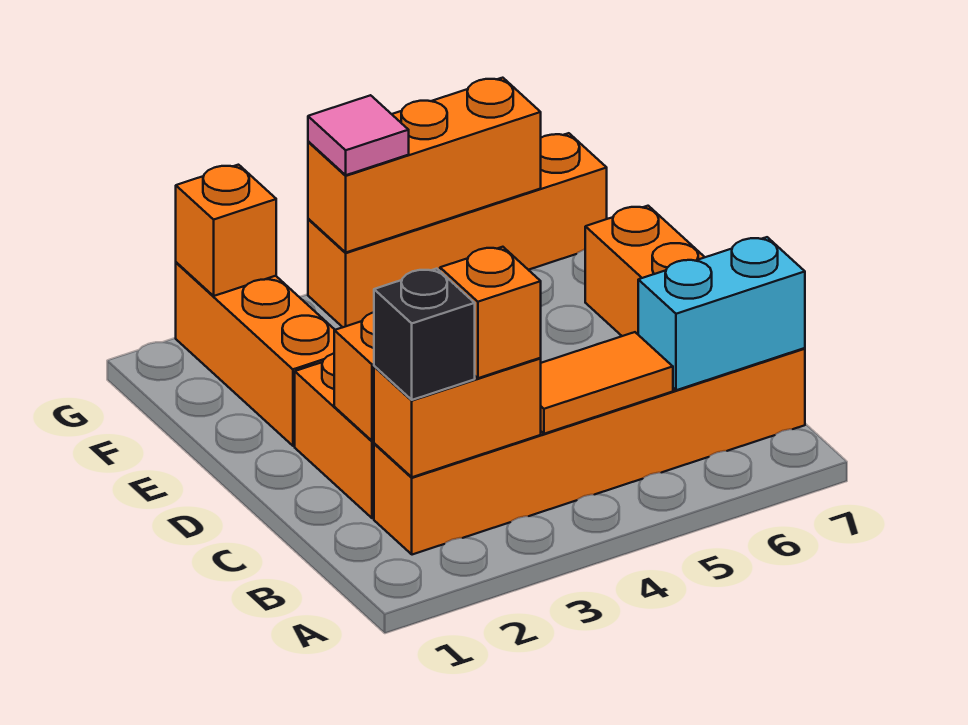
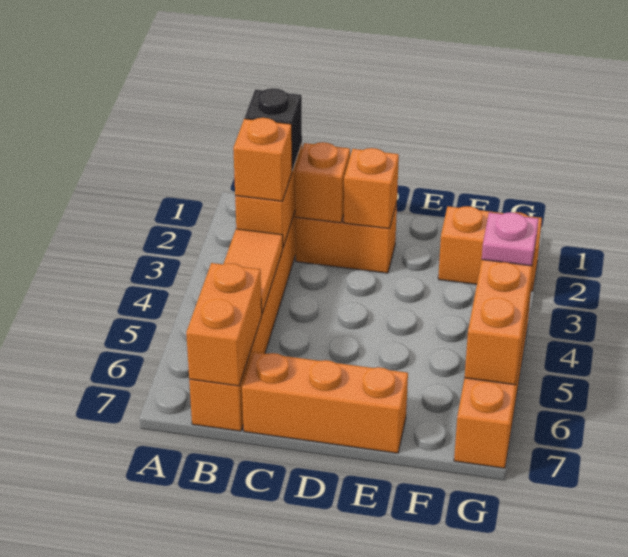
cyan brick B6:B7 level 2 -> orange brick B6:B7 level 2
orange brick E2:G2 level 1 -> orange brick F2:G2 level 1
orange brick G2 level 2 -> orange brick D2 level 2
pink tile G4 level 3 -> pink plate G4 level 3

